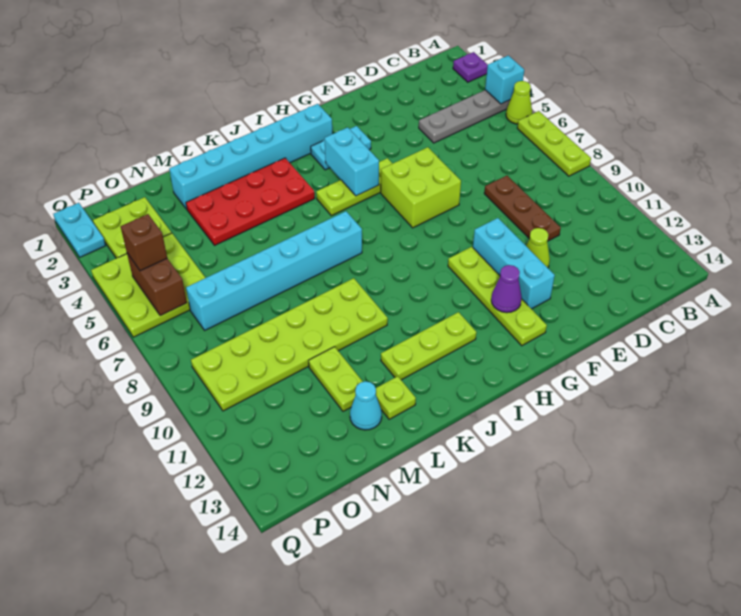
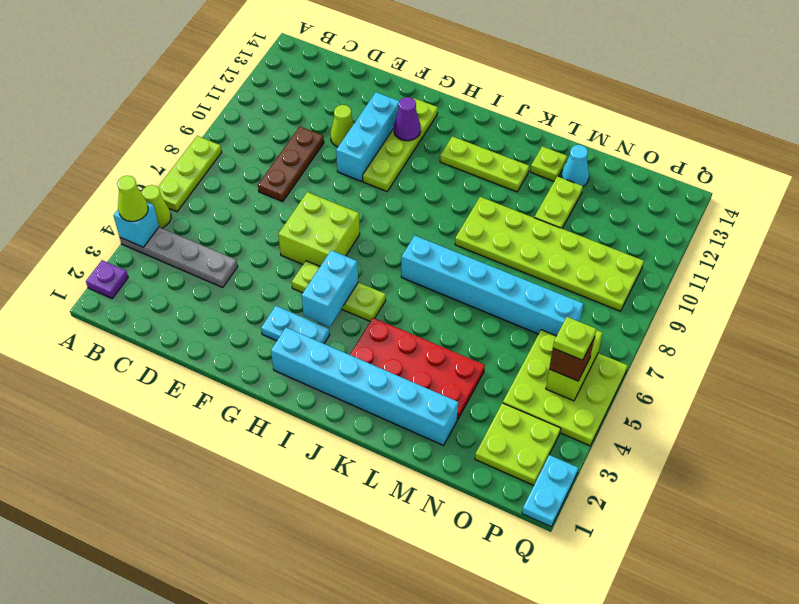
none -> lime cone A4 level 3
brown brick P5:P6 level 2 -> lime brick P5:P6 level 2
none -> lime plate P5 level 4

